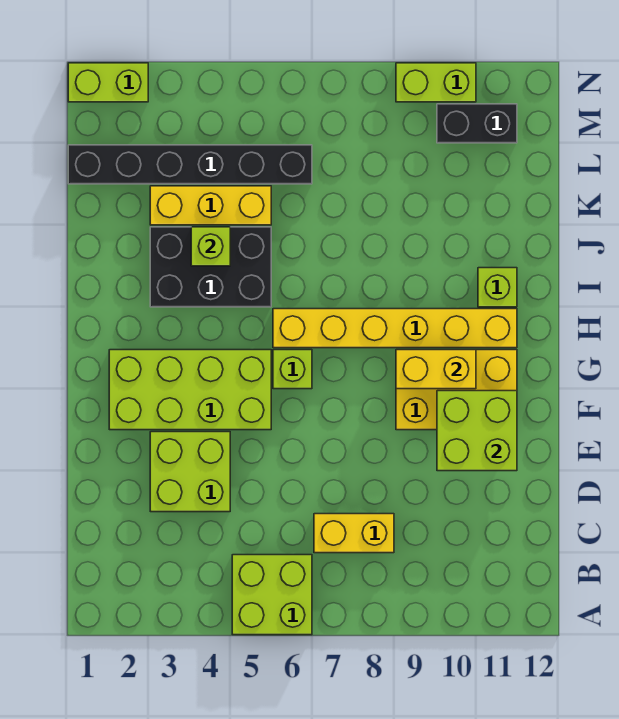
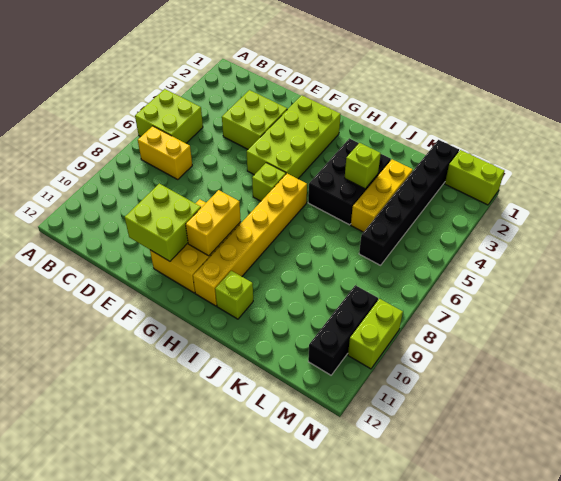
yellow brick C7:C8 level 1 -> yellow brick B7:C7 level 1
black brick M10:M11 level 1 -> black brick M9:M11 level 1
lime brick N1:N2 level 1 -> lime brick M1:N1 level 1

